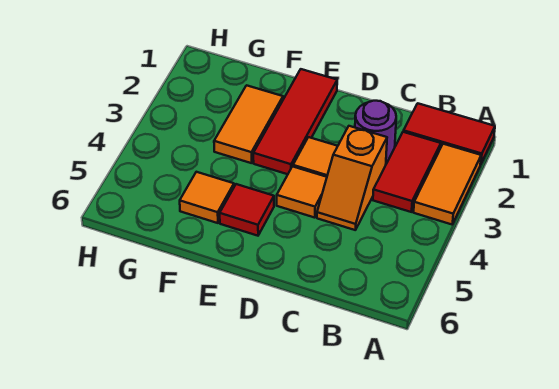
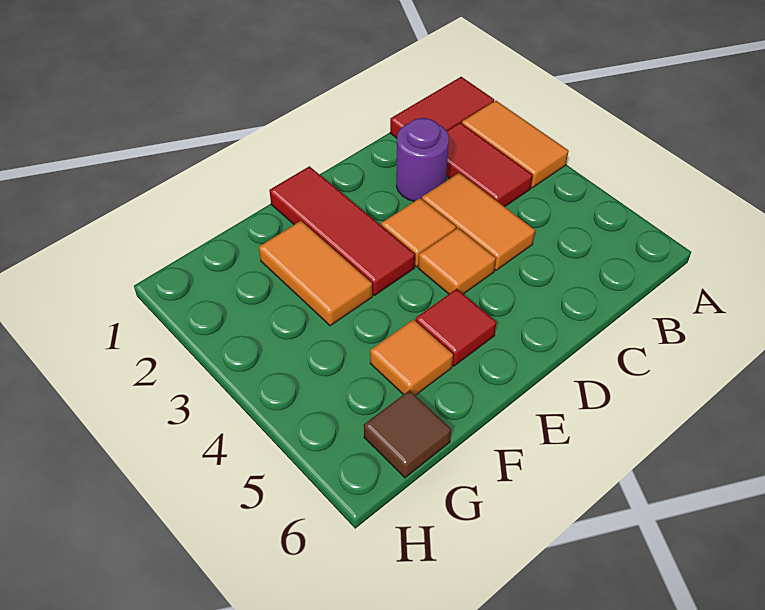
orange slope C3:C4 level 1 top 3 -> orange tile C3:C4 level 1
none -> brown tile G6 level 1

